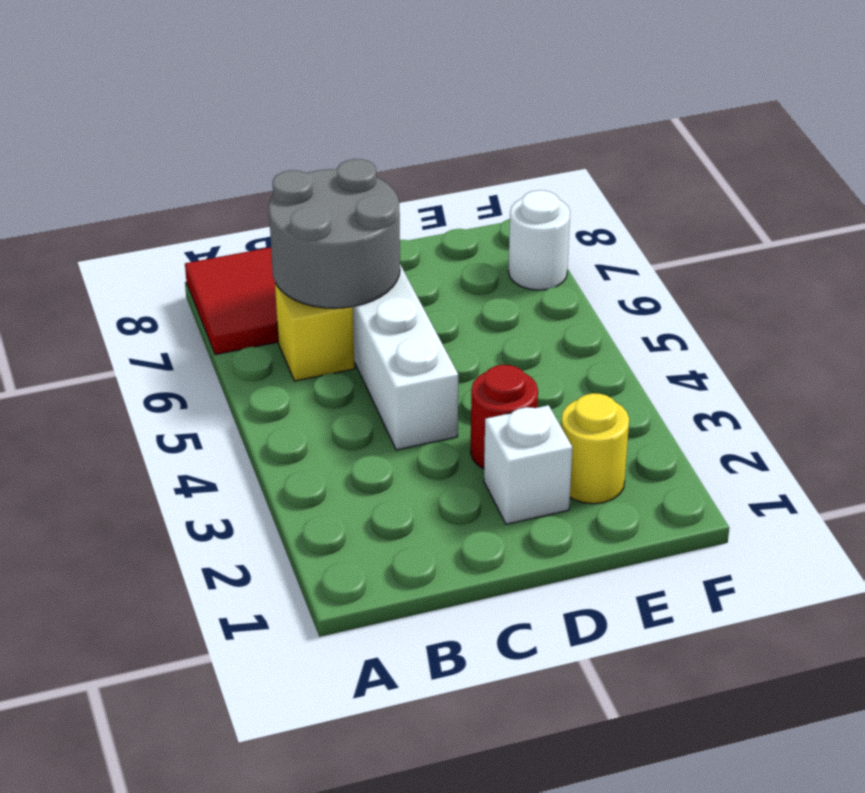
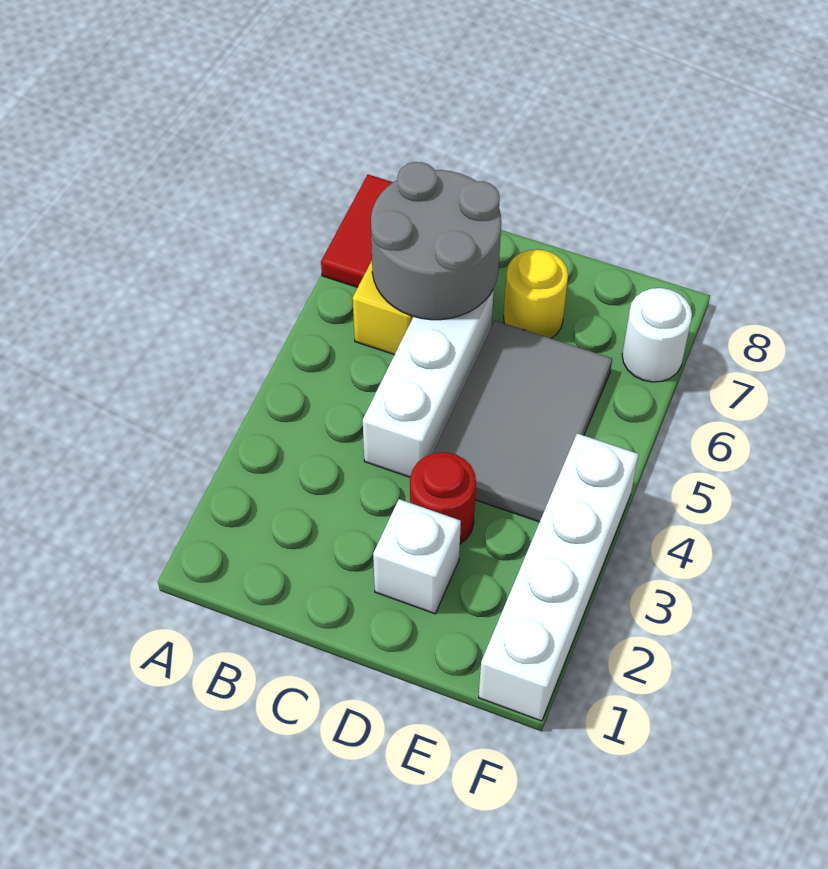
none -> grey tile D4:E6 level 1
yellow round brick E2 level 1 -> yellow round brick D7 level 1
none -> white brick F1:F4 level 1

